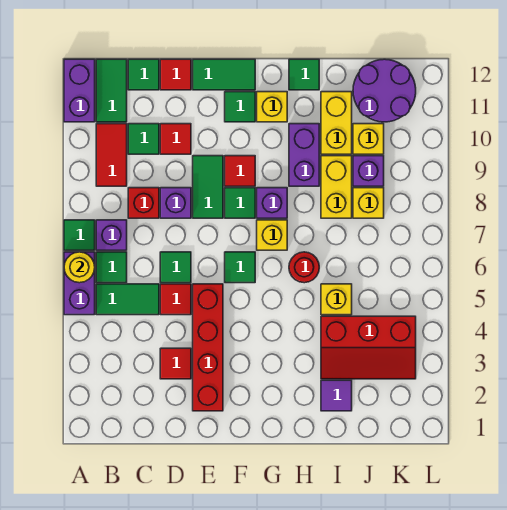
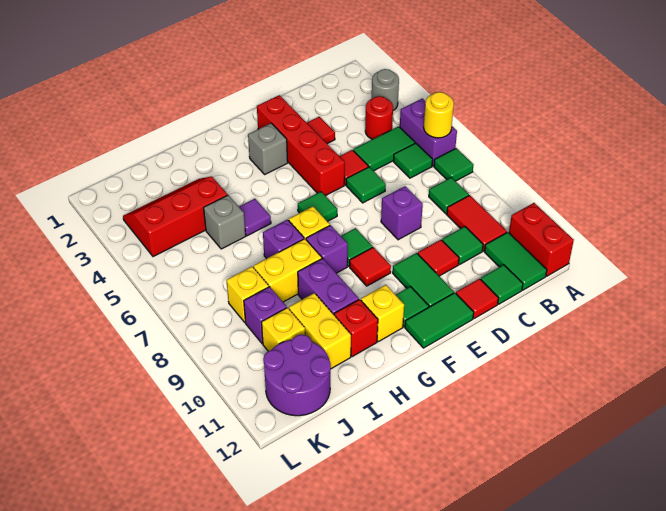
none -> grey round brick A3 level 1
purple brick A11:A12 level 1 -> red brick A11:A12 level 1
purple brick B7 level 1 -> purple brick H7 level 1
red brick C8 level 1 -> red brick H11 level 1
green tile E8:E9 level 1 -> green tile E10:E11 level 1
none -> grey brick F3 level 1
red round brick H6 level 1 -> red round brick B4 level 1
green tile H12 level 1 -> green tile B8 level 1
purple tile I2 level 1 -> purple tile H5 level 1
yellow brick I5 level 1 -> grey brick I5 level 1
yellow brick I8:I9 level 1 -> yellow brick H8:I8 level 1

